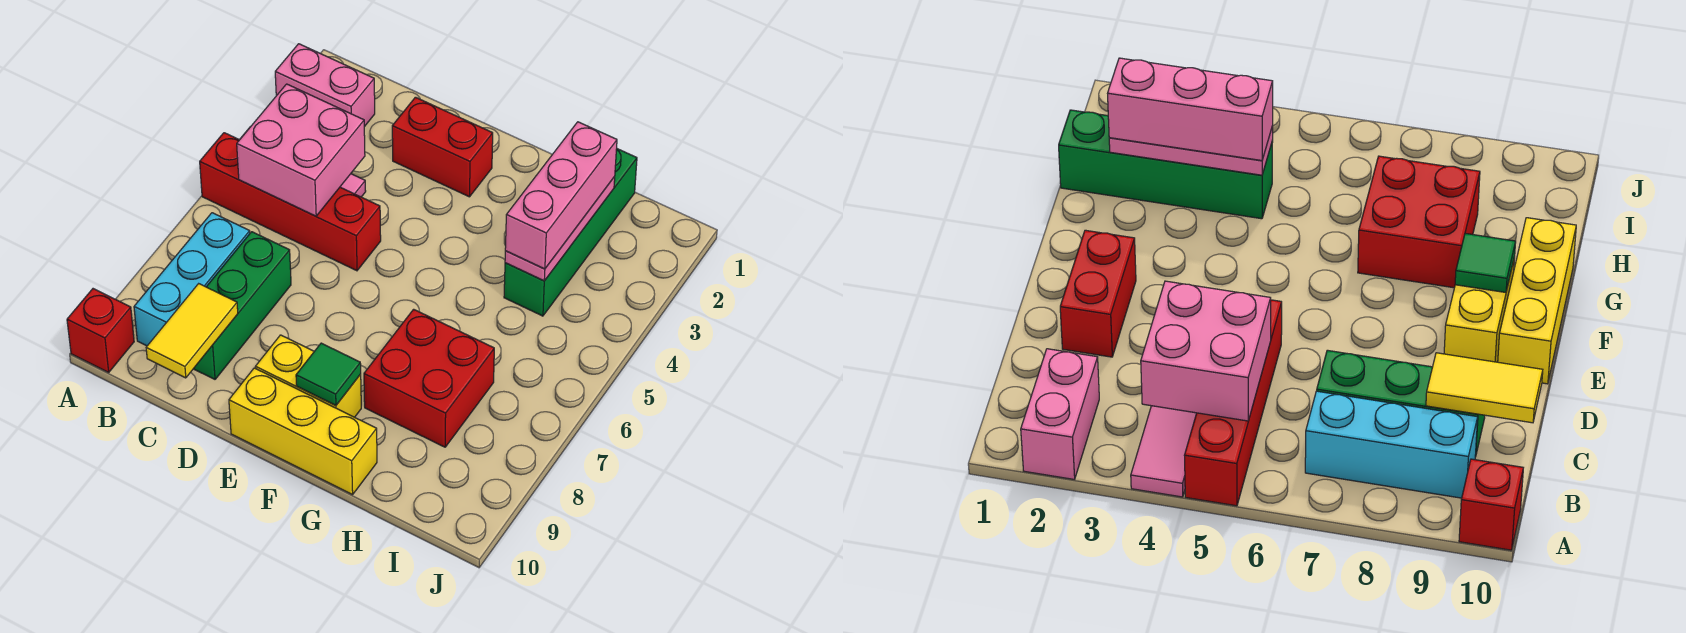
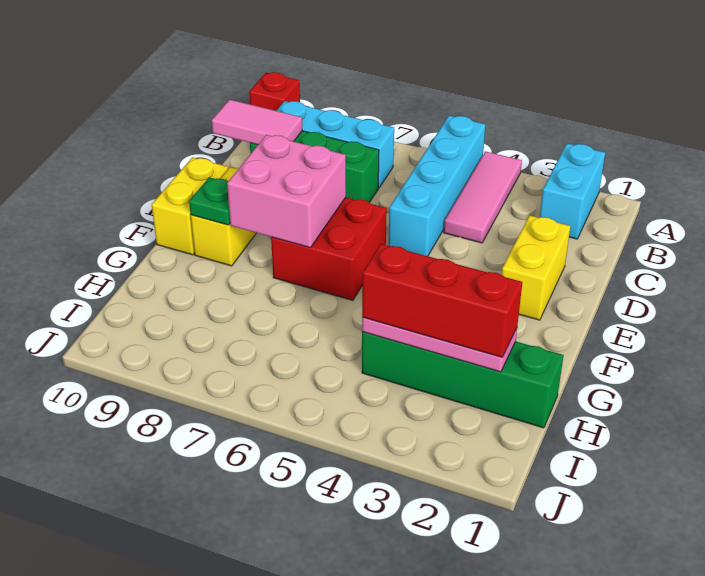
pink brick A2:B2 level 1 -> cyan brick A2:B2 level 1
red brick A5:D5 level 1 -> cyan brick A5:D5 level 1
pink brick B4:C5 level 2 -> pink brick E7:F8 level 2
yellow tile C9:C10 level 2 -> pink tile C9:C10 level 2
red brick D2:E2 level 1 -> yellow brick D2:E2 level 1
yellow brick E10:G10 level 1 -> yellow brick E10:F10 level 1
green tile F9 level 2 -> green plate F9 level 2
red brick G7:H8 level 1 -> red brick E6:F7 level 1
pink brick H2:H4 level 3 -> red brick H2:H4 level 3

